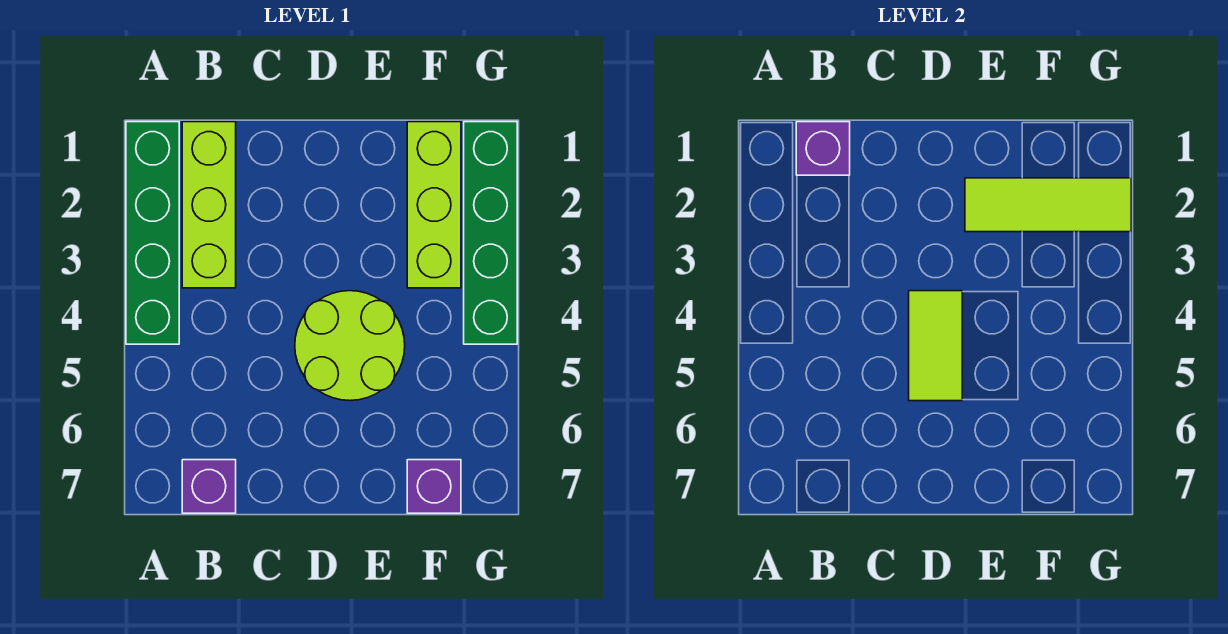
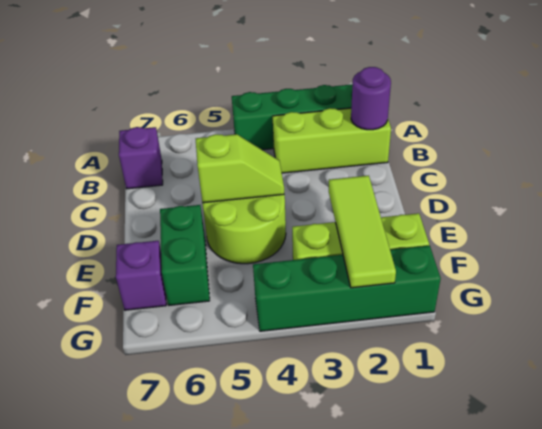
purple brick B1 level 2 -> purple round brick B1 level 2
lime tile D4:D5 level 2 -> lime slope D4:D5 level 2 top 5
none -> green brick E6:F6 level 1

